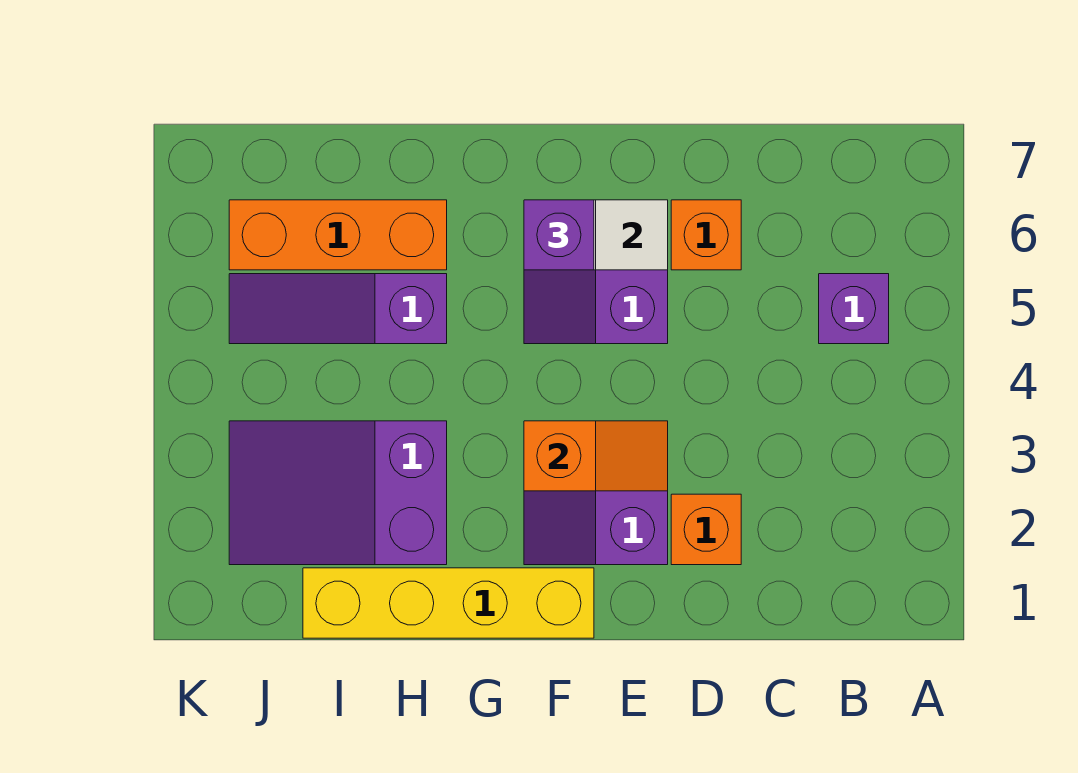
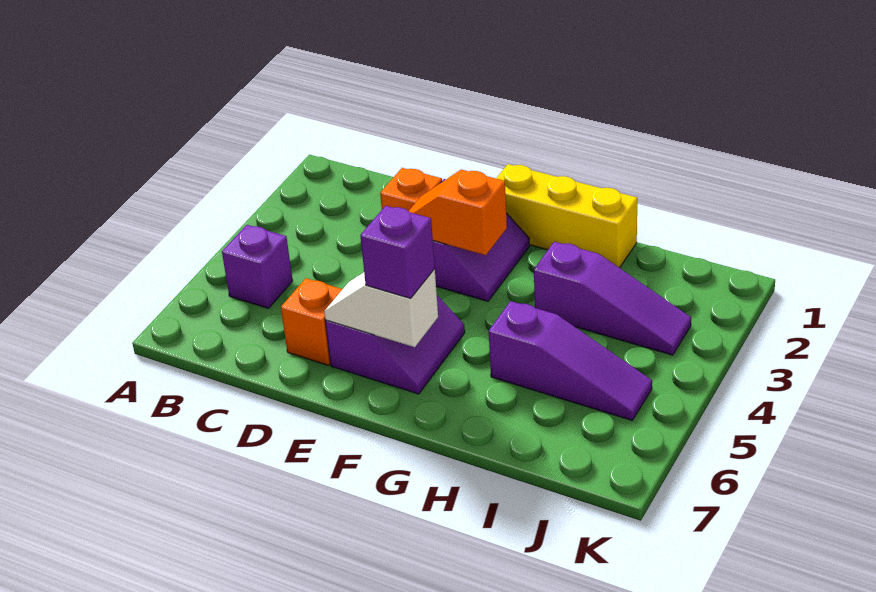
yellow brick F1:I1 level 1 -> yellow brick F1:H1 level 1
purple slope H2:J3 level 1 top H -> purple slope H3:J3 level 1 top H
orange brick H6:J6 level 1 -> none

